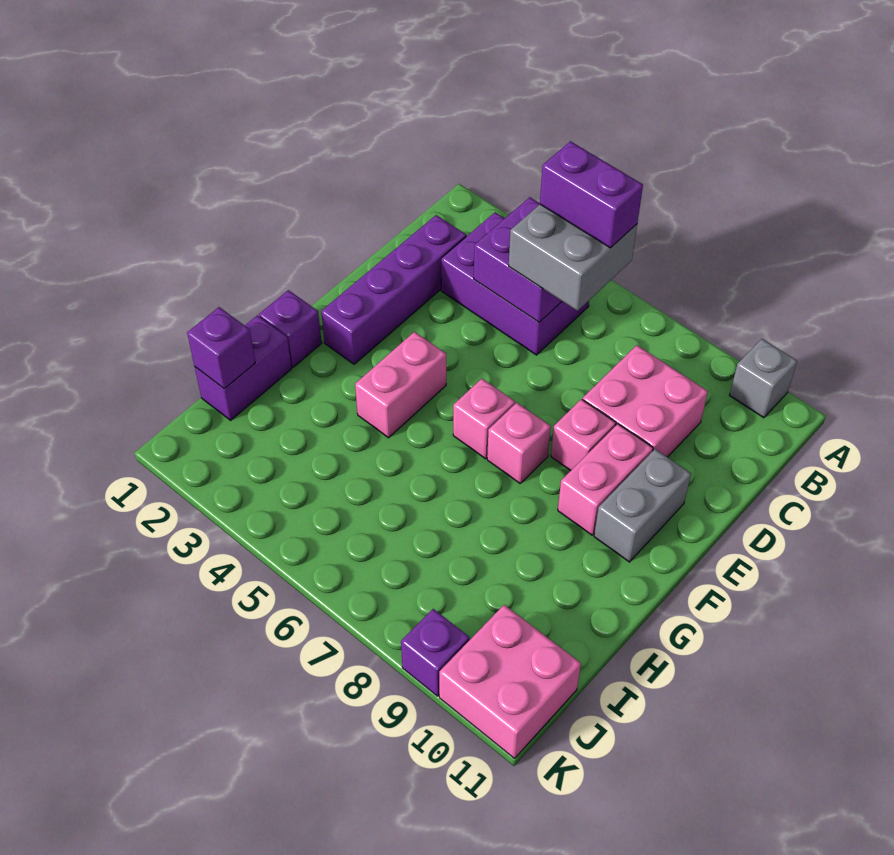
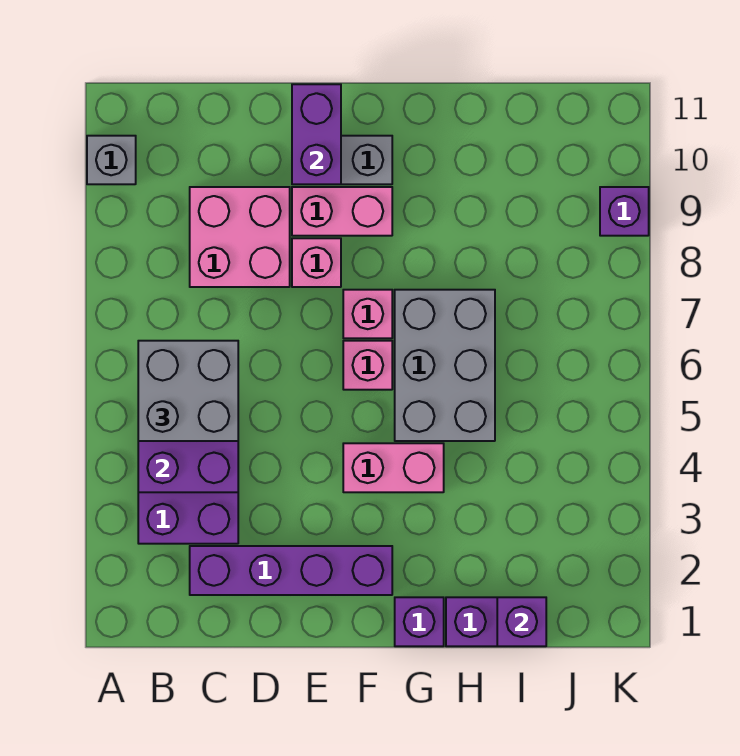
purple brick B5:B6 level 4 -> purple brick E10:E11 level 2
none -> grey brick G5:H7 level 1
pink brick J10:K11 level 1 -> none

